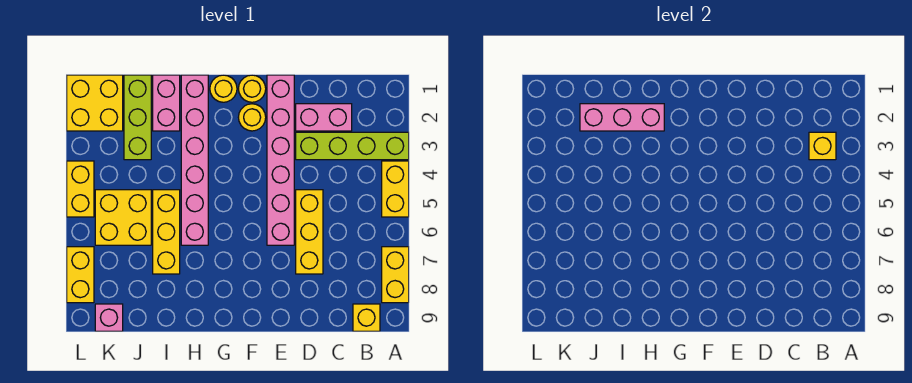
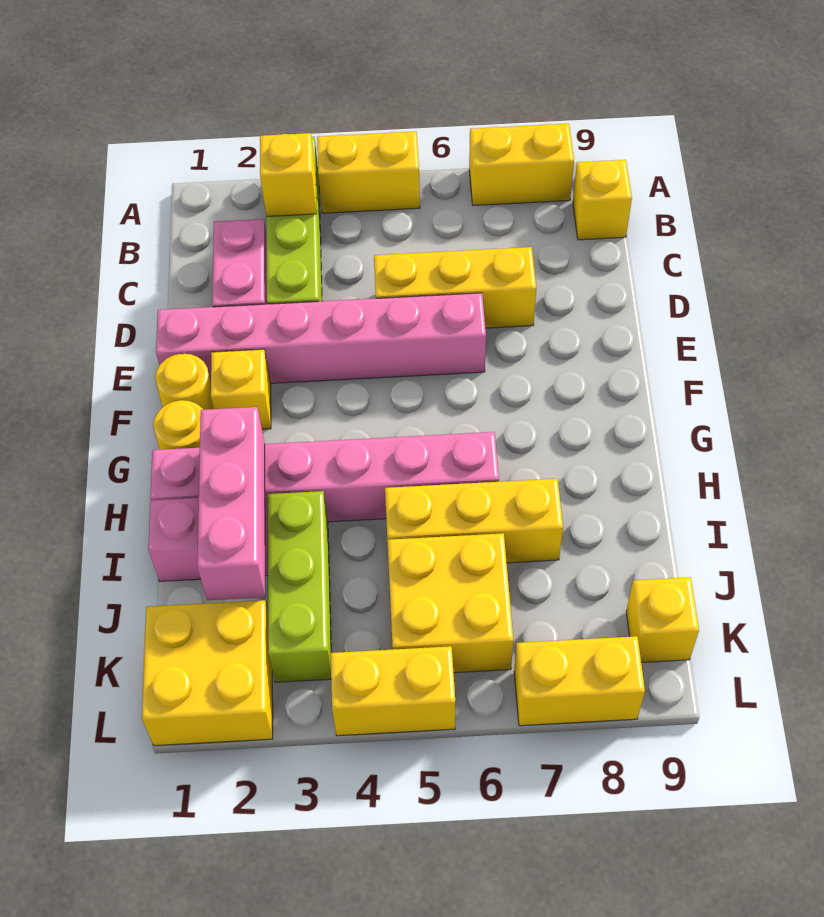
yellow round brick F2 level 1 -> yellow brick F2 level 1
lime brick J1:J3 level 1 -> lime brick I3:K3 level 1
pink brick K9 level 1 -> yellow brick K9 level 1

